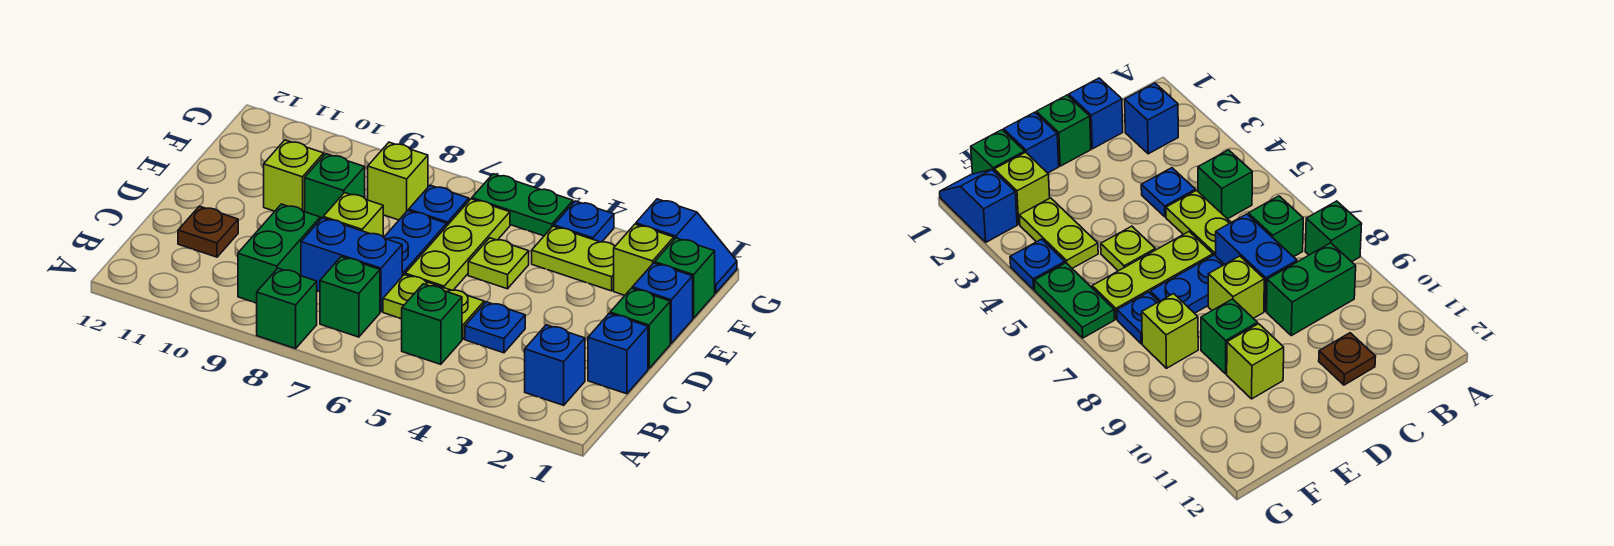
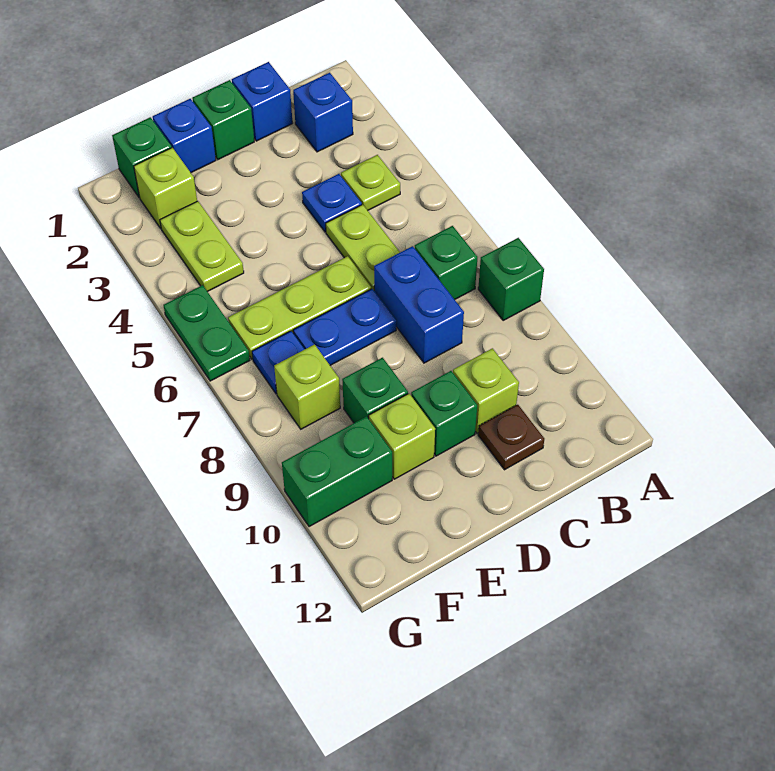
green brick B5 level 1 -> green brick D10 level 1
green brick B9:C9 level 1 -> green brick F10:G10 level 1
lime brick D8 level 1 -> lime brick C10 level 1
lime plate E5 level 1 -> lime plate B4 level 1
blue slope G1:G2 level 1 top 2 -> none
blue plate G4 level 1 -> none

